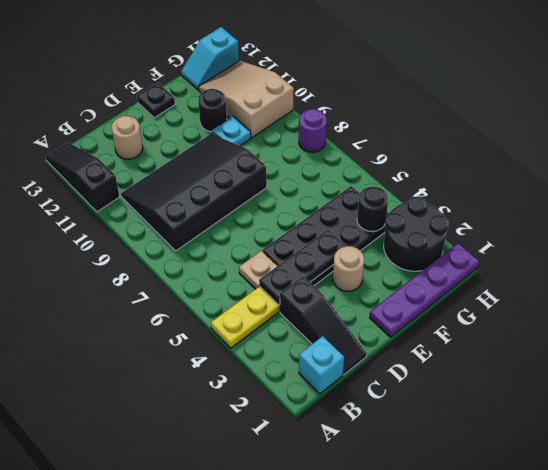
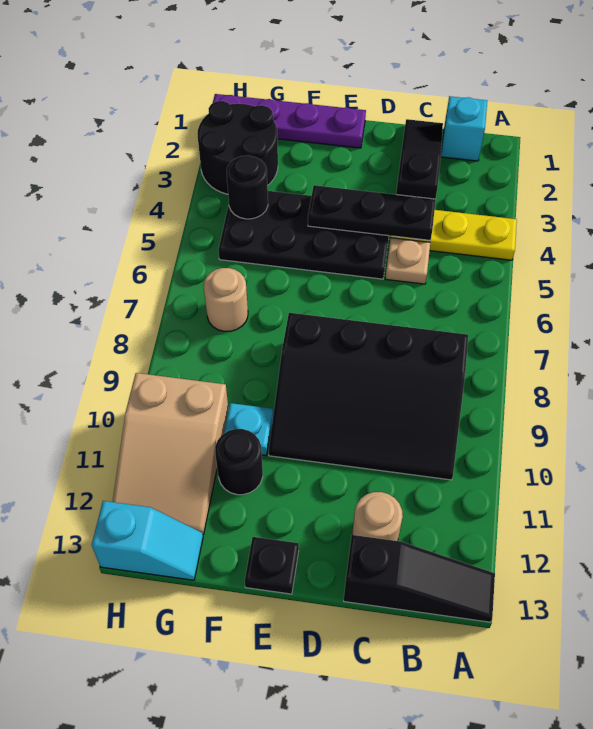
black slope A11:A13 level 1 top 11 -> black slope A13:C13 level 1 top C
tan round brick E3 level 1 -> tan round brick G7 level 1
purple round brick H8 level 1 -> none

